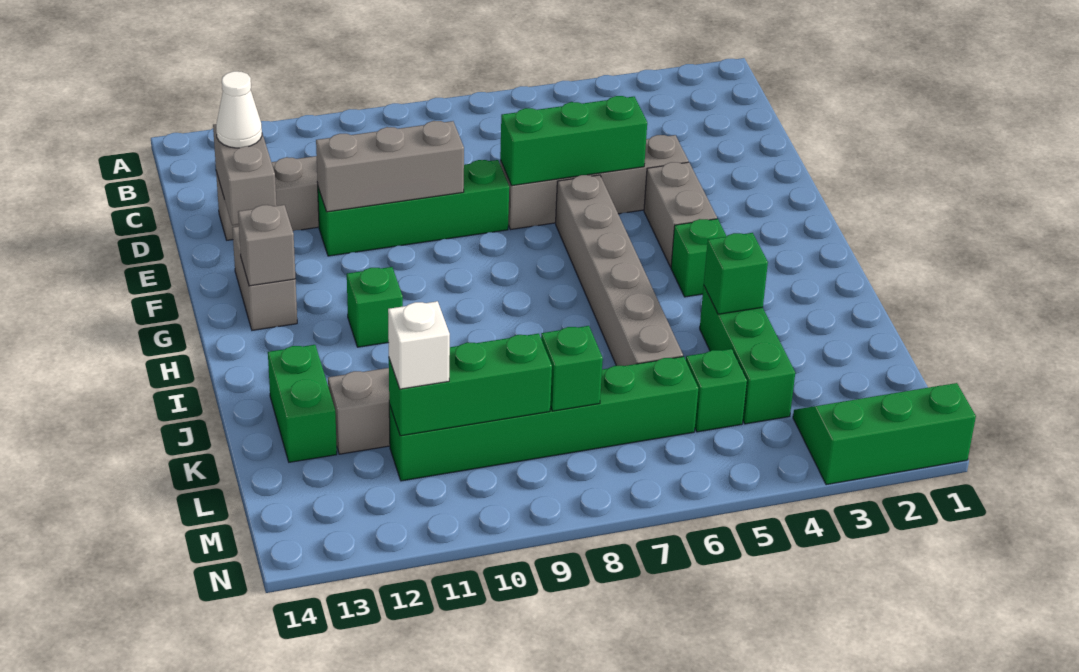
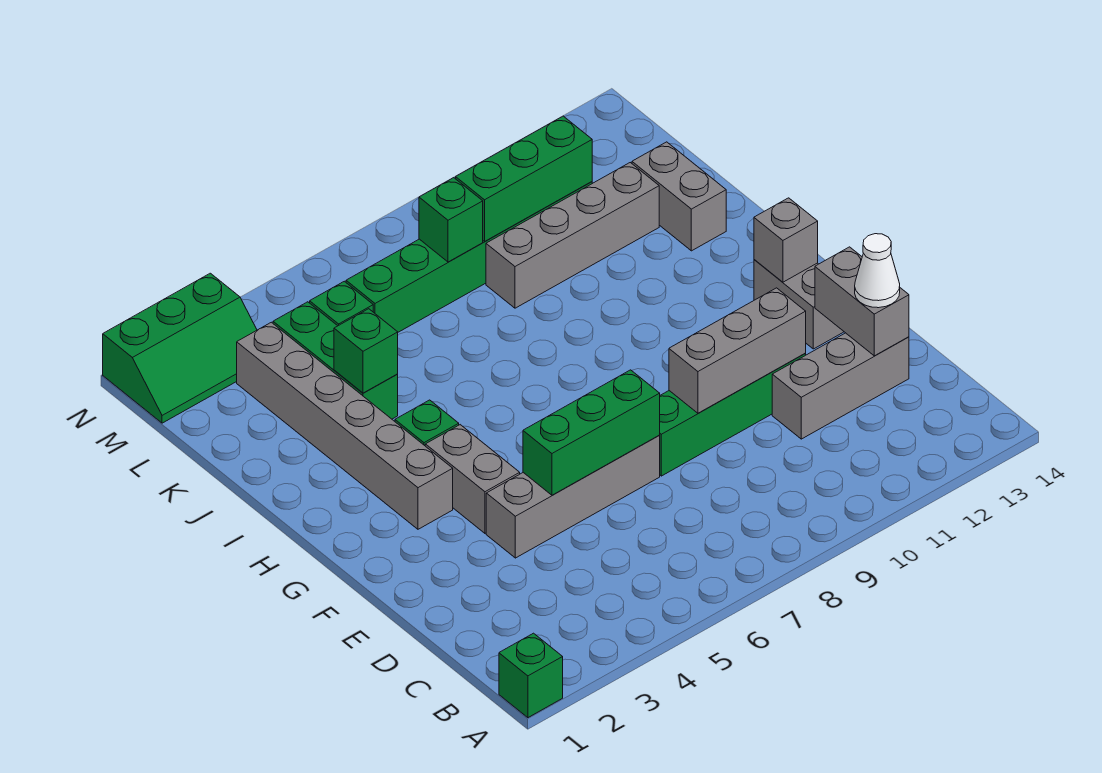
grey brick F6:K6 level 1 -> grey brick G3:L3 level 1
green brick H11 level 1 -> green brick A1 level 1
green brick J13:K13 level 1 -> grey brick J13:K13 level 1
white brick L11 level 3 -> none

